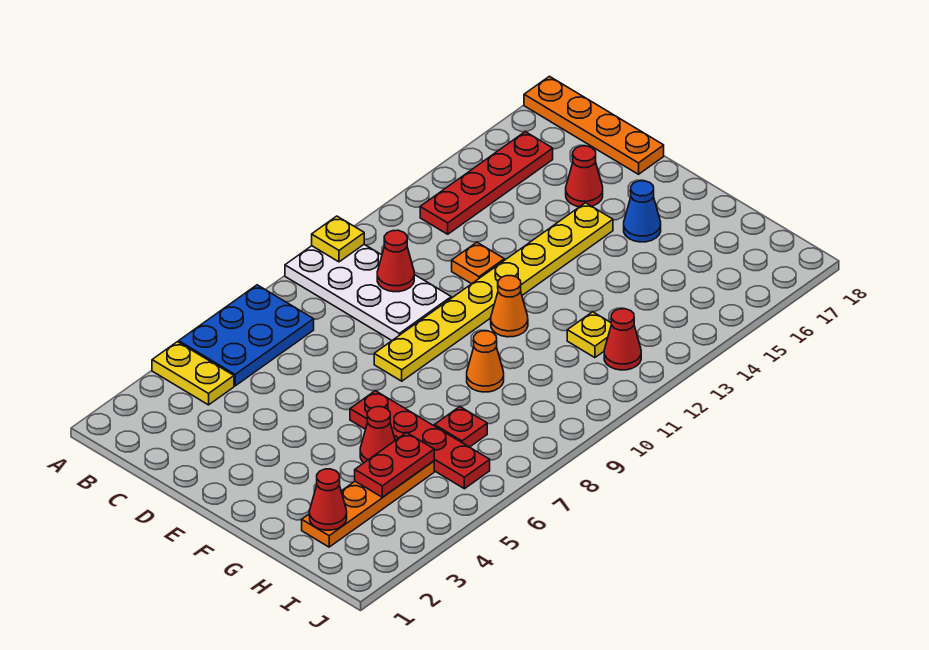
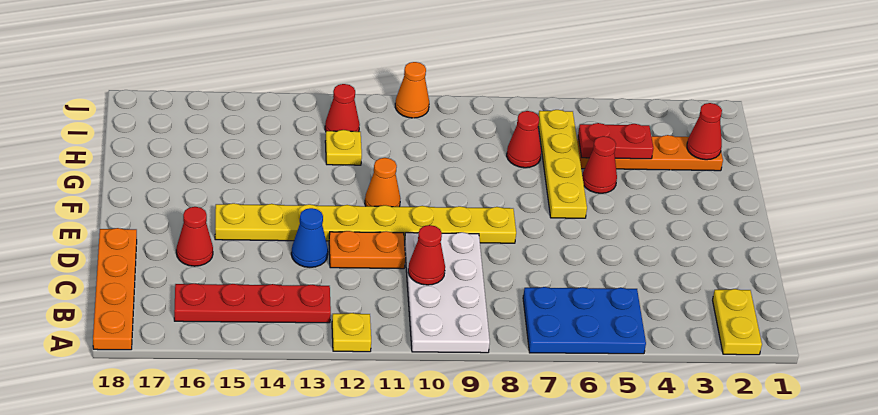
yellow plate A4:B4 level 1 -> yellow plate A2:B2 level 1
yellow plate A10 level 2 -> yellow plate A12 level 1
orange plate D12 level 1 -> orange plate D11:D12 level 1
red plate F6:I6 level 1 -> yellow plate F6:I6 level 1
blue cone F16 level 1 -> blue cone D13 level 1
orange cone G9 level 1 -> orange cone J10 level 1
red plate H7 level 1 -> red cone H7 level 1

